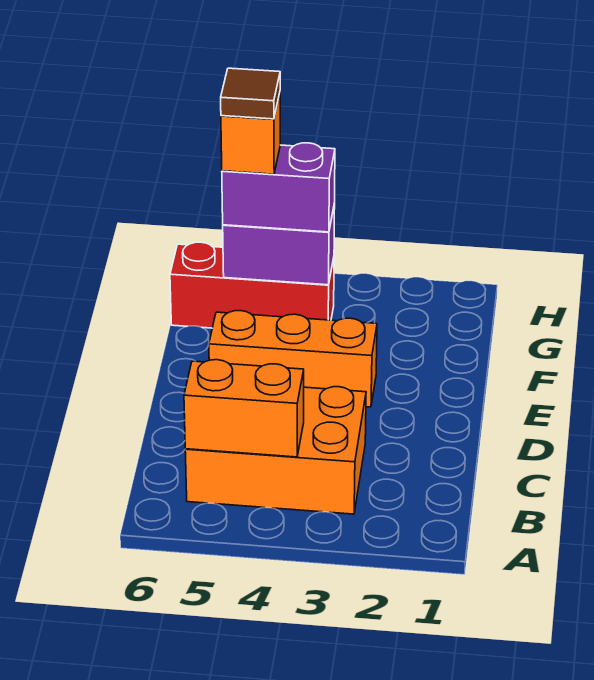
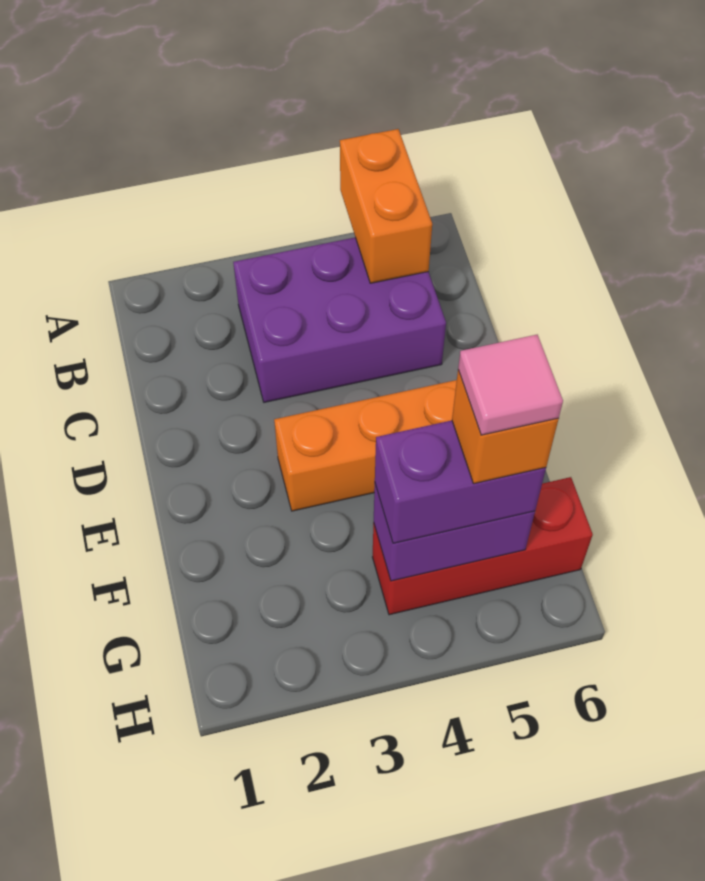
orange brick B3:C5 level 1 -> purple brick B3:C5 level 1
orange brick B4:B5 level 2 -> orange brick A5:B5 level 2
brown tile G5 level 5 -> pink tile G5 level 5

